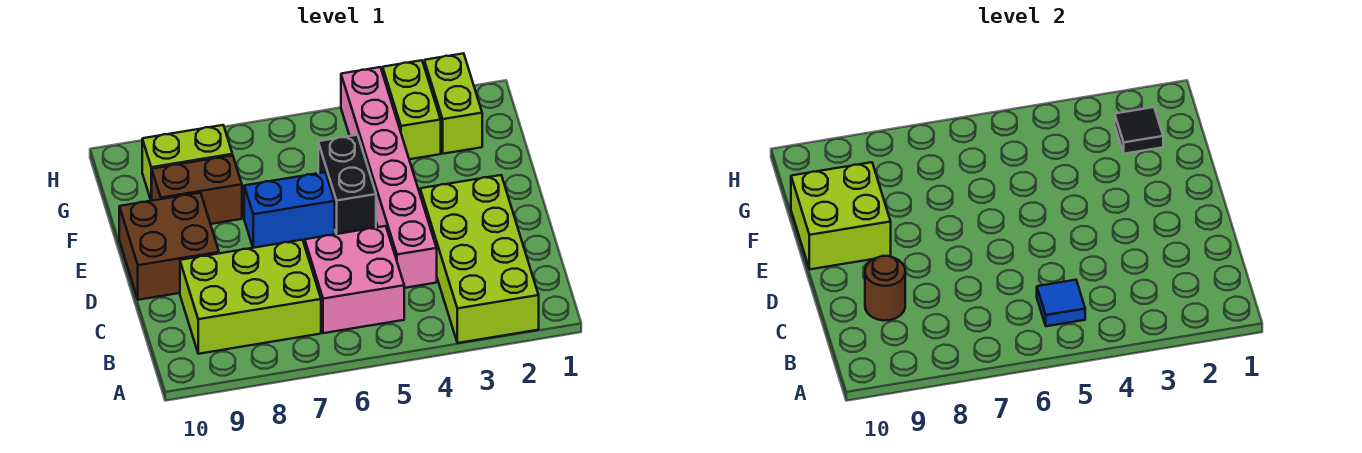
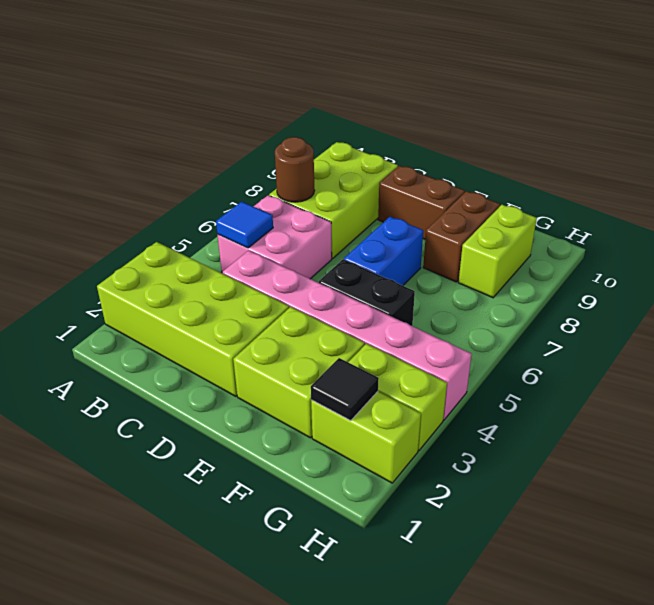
brown round brick C9 level 2 -> brown round brick B7 level 2
brown brick D9:E10 level 1 -> brown brick D9:E9 level 1
lime brick E9:F10 level 2 -> lime brick E2:F3 level 1

